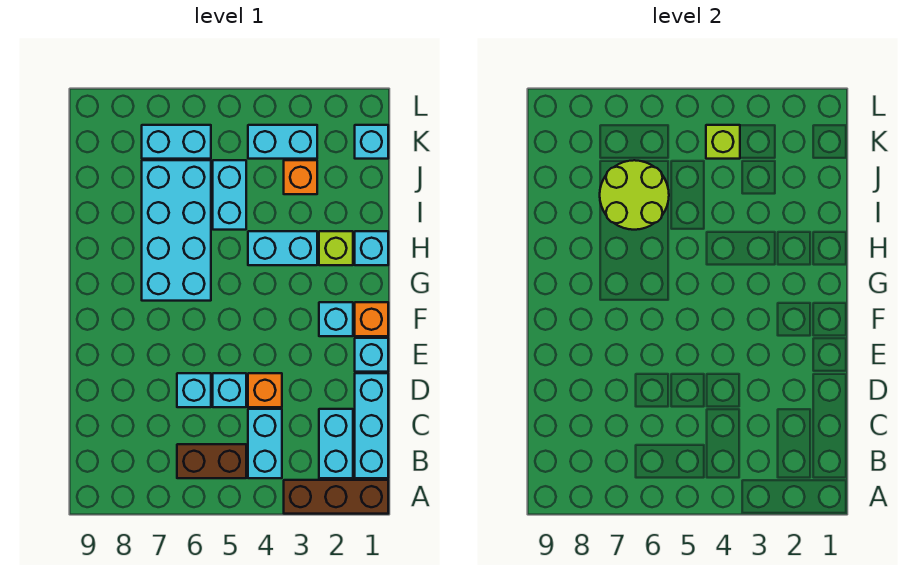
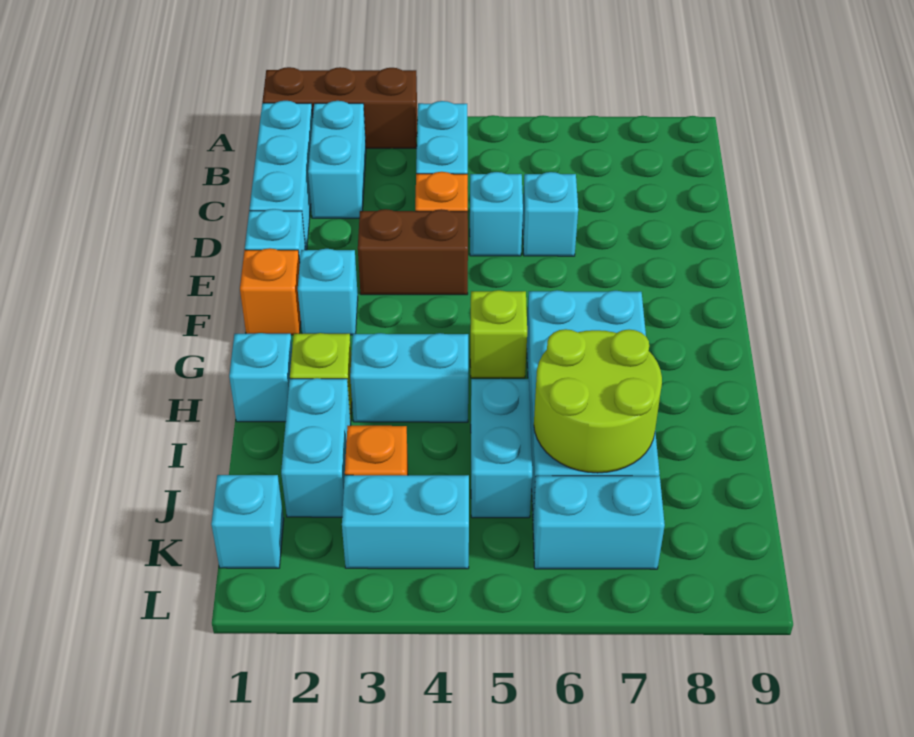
brown brick B5:B6 level 1 -> brown brick E3:E4 level 1
none -> cyan brick I2:J2 level 1
lime brick K4 level 2 -> lime brick G5 level 1

